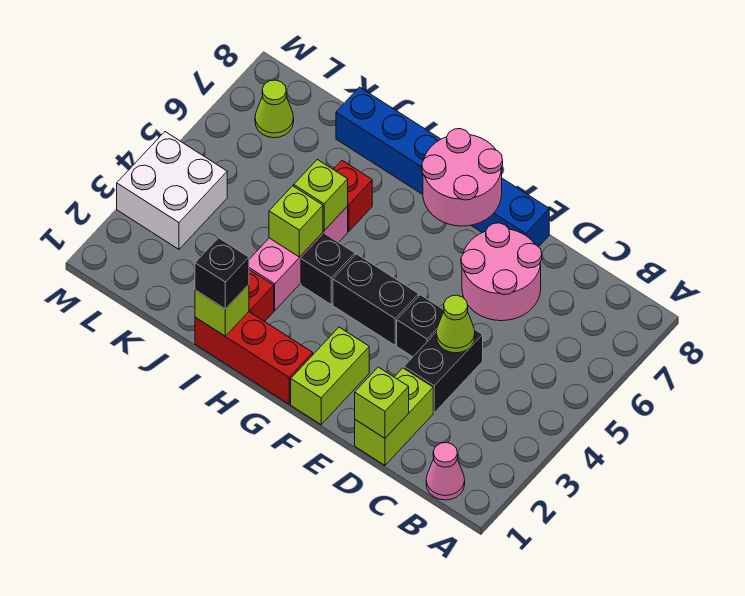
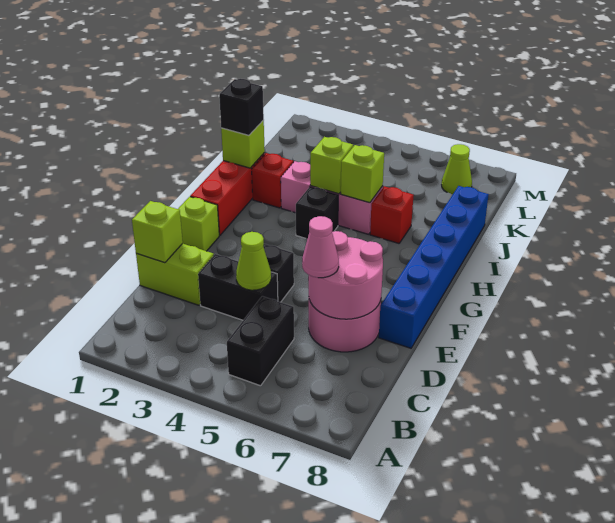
pink cone B1 level 1 -> pink cone D6 level 3
lime brick F1:F2 level 1 -> lime brick F1 level 1
black brick F4:G4 level 1 -> black brick B5:C5 level 1
pink round brick F7:G8 level 2 -> pink round brick D6:E7 level 2
white brick L3:M4 level 1 -> none

